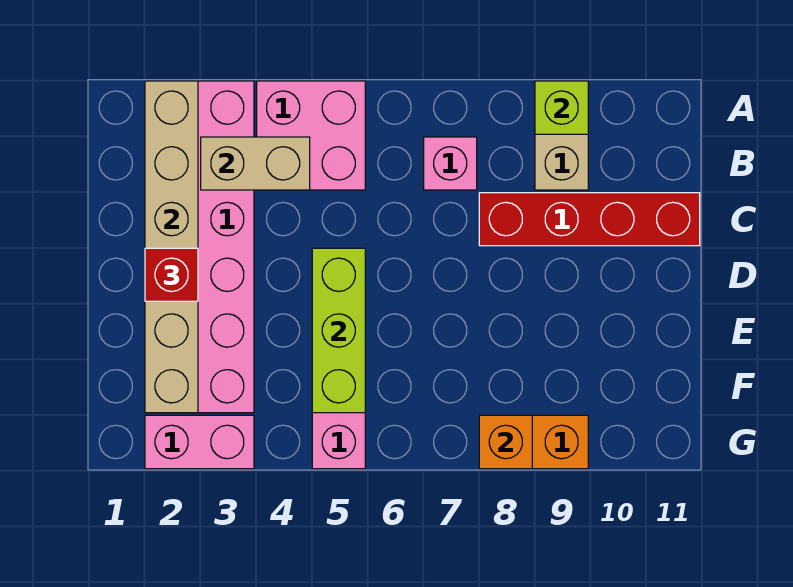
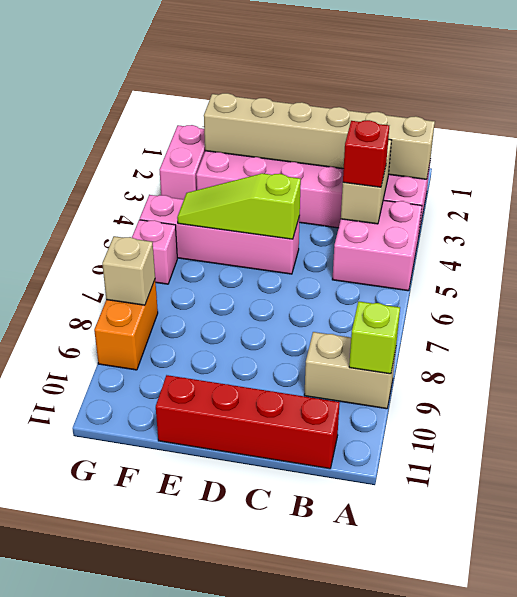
pink brick B7 level 1 -> pink brick G6 level 1
red brick C8:C11 level 1 -> red brick B11:E11 level 1
red brick D2 level 3 -> red brick B4 level 3
lime brick D5:F5 level 2 -> lime slope D5:F5 level 2 top D
orange brick G8 level 2 -> tan brick G8 level 2

